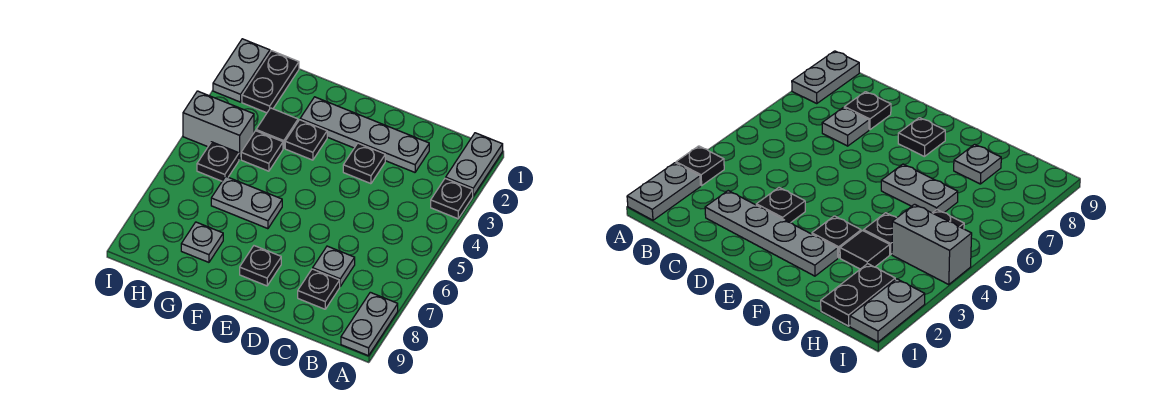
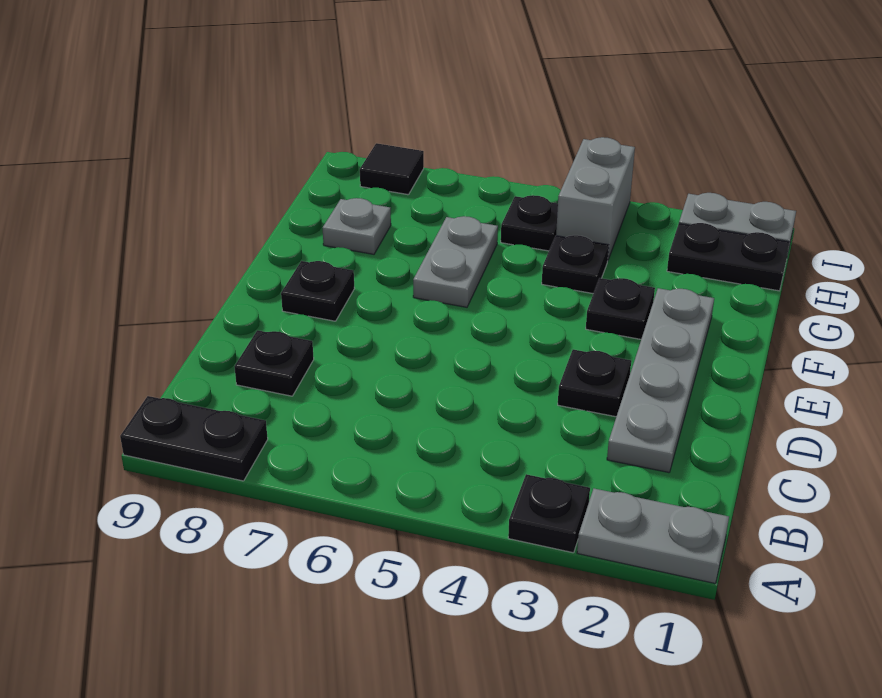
grey plate A8:A9 level 1 -> black plate A8:A9 level 1
grey plate C7 level 1 -> none
black tile G3 level 1 -> black tile I8 level 1

